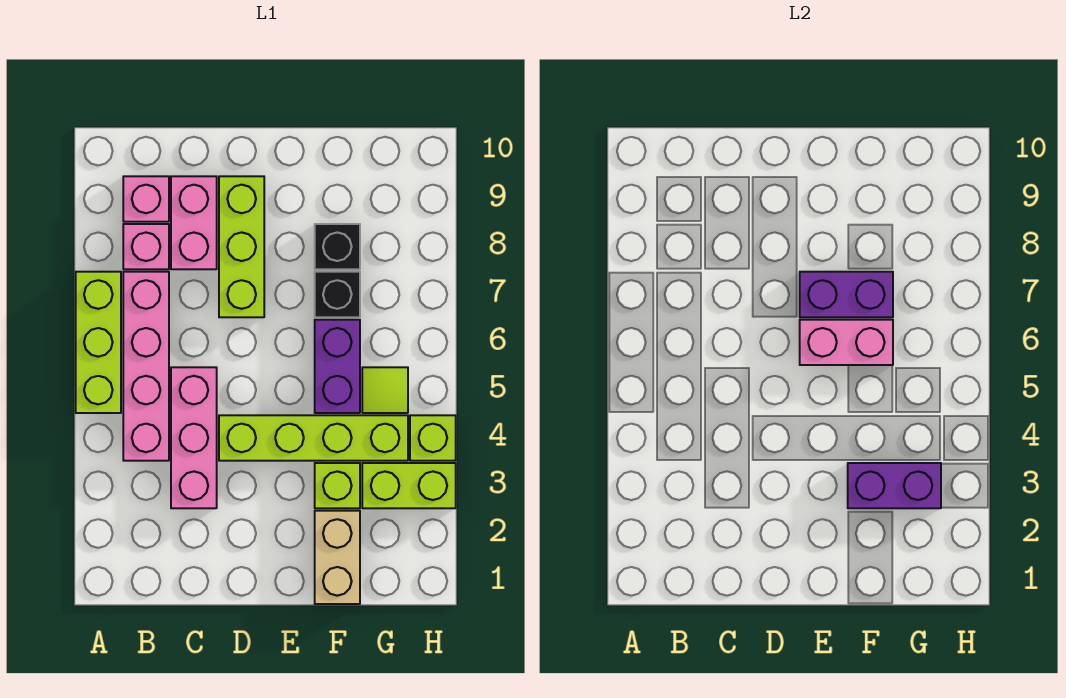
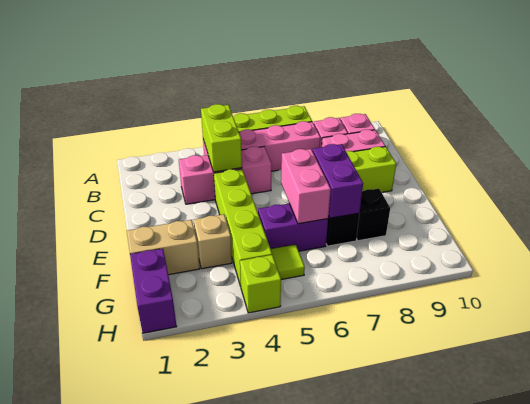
lime brick F3 level 1 -> tan brick F3 level 1
purple brick F3:G3 level 2 -> purple brick G1:H1 level 1
lime brick G3:H3 level 1 -> lime brick B4:C4 level 2

